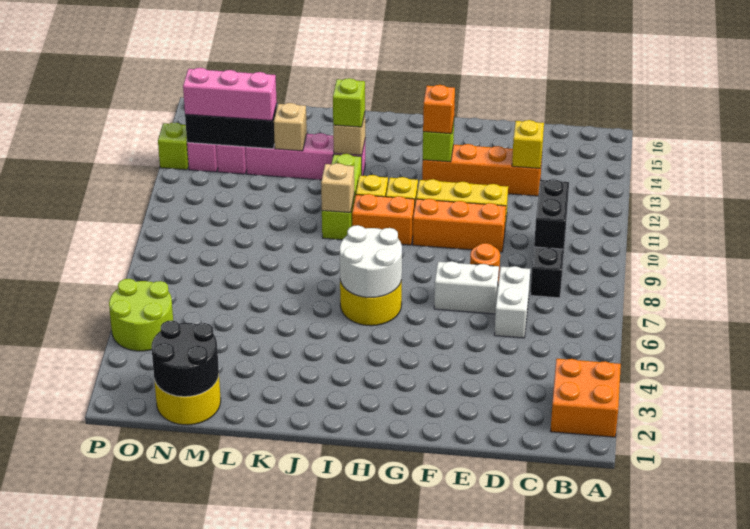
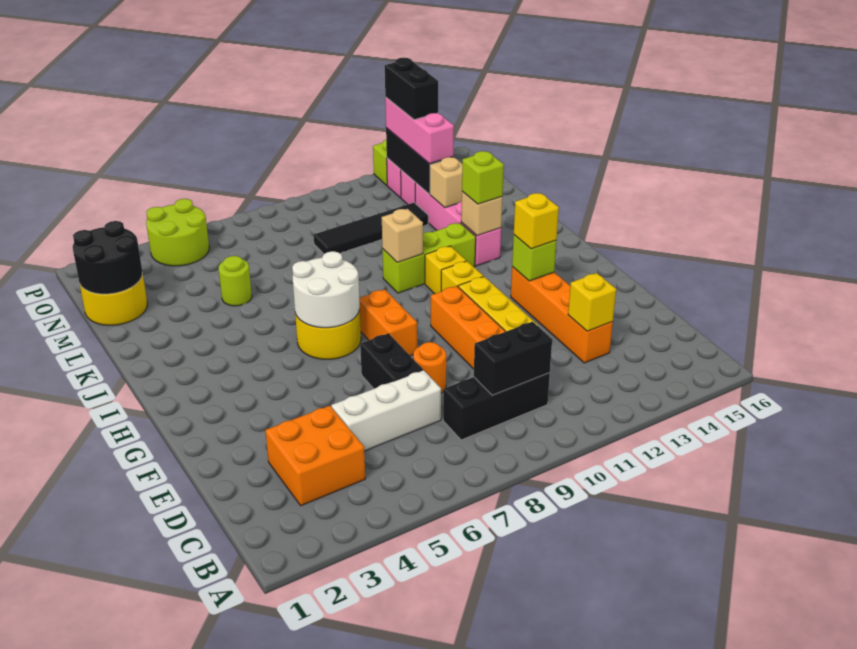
orange brick A2:B3 level 1 -> orange brick C3:D4 level 1
white brick D6:D7 level 1 -> white brick D5:D7 level 1
white brick E7:F7 level 1 -> black brick E7:F7 level 1
orange brick G13 level 3 -> yellow brick G13 level 3
orange brick H10:I10 level 1 -> orange brick G8:H8 level 1
none -> lime round brick L5 level 1
none -> black tile M9:M12 level 1
none -> black brick N13:O13 level 4

